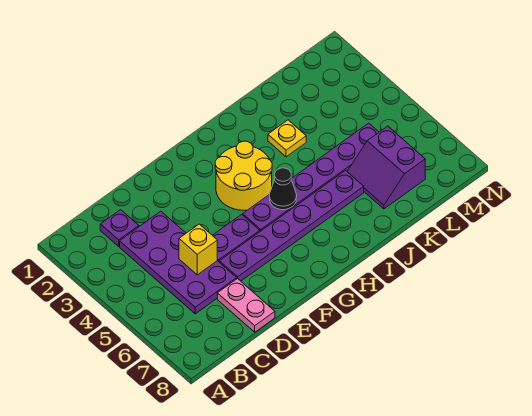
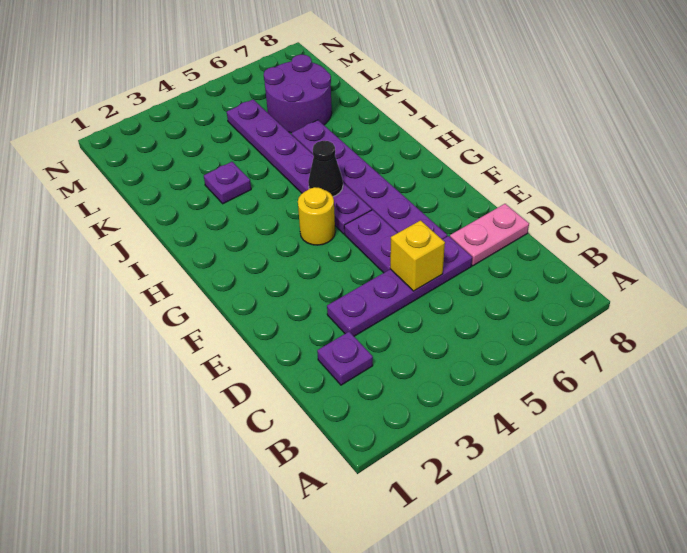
purple plate C3:D6 level 1 -> purple plate D3:D6 level 1
yellow round brick G3:H4 level 1 -> yellow round brick G4 level 1
yellow plate J3 level 1 -> purple plate J3 level 1
purple slope K6:L7 level 1 top L -> purple round brick K6:L7 level 1

